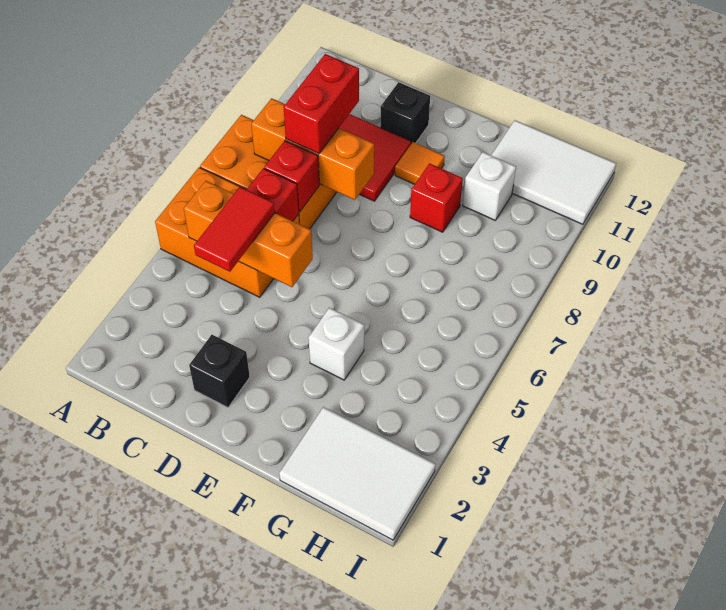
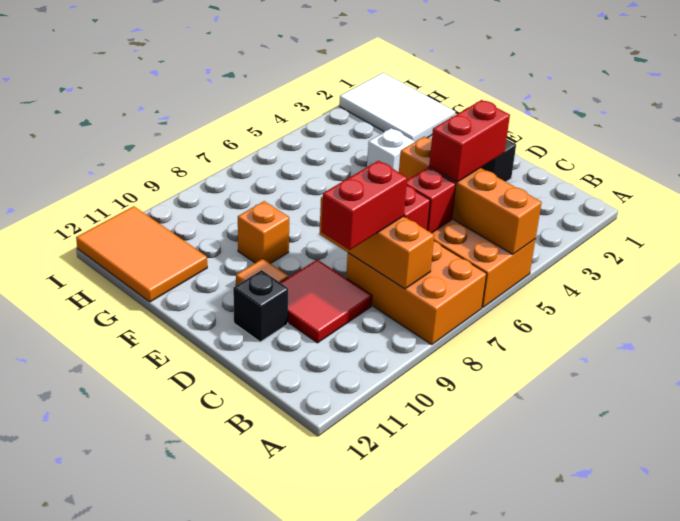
orange brick B5:D5 level 2 -> orange brick A5:D5 level 2
red tile C4:C5 level 3 -> red brick C4:C5 level 3
red brick F9 level 1 -> orange brick F9 level 1
white brick G10 level 1 -> none
white tile G11:I12 level 1 -> orange tile G11:I12 level 1

